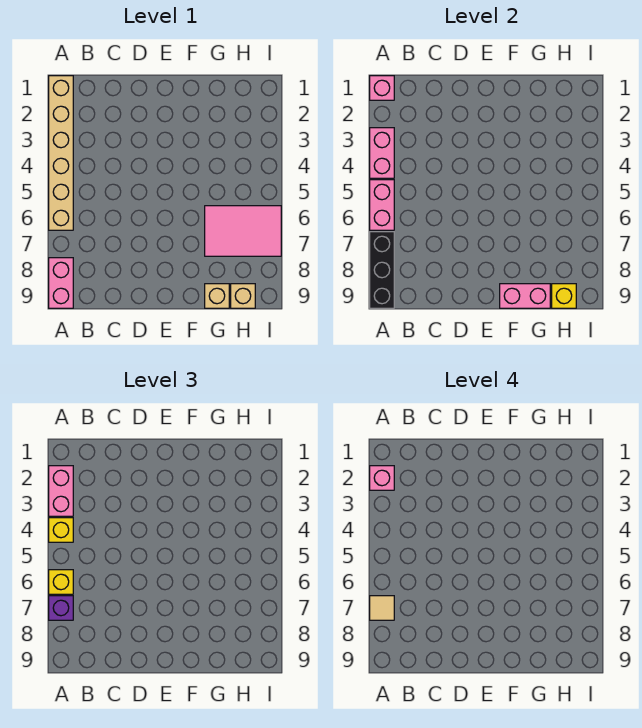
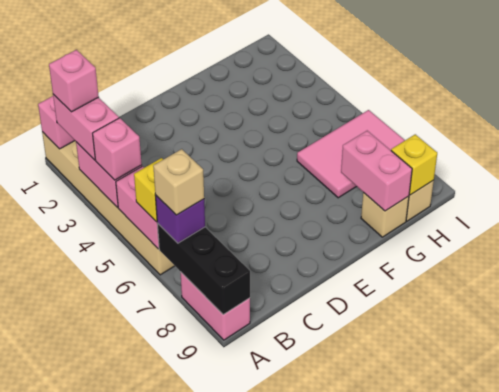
yellow brick A4 level 3 -> pink brick A4 level 3
tan tile A7 level 4 -> tan brick A7 level 4
pink brick F9:G9 level 2 -> pink brick G8:G9 level 2

